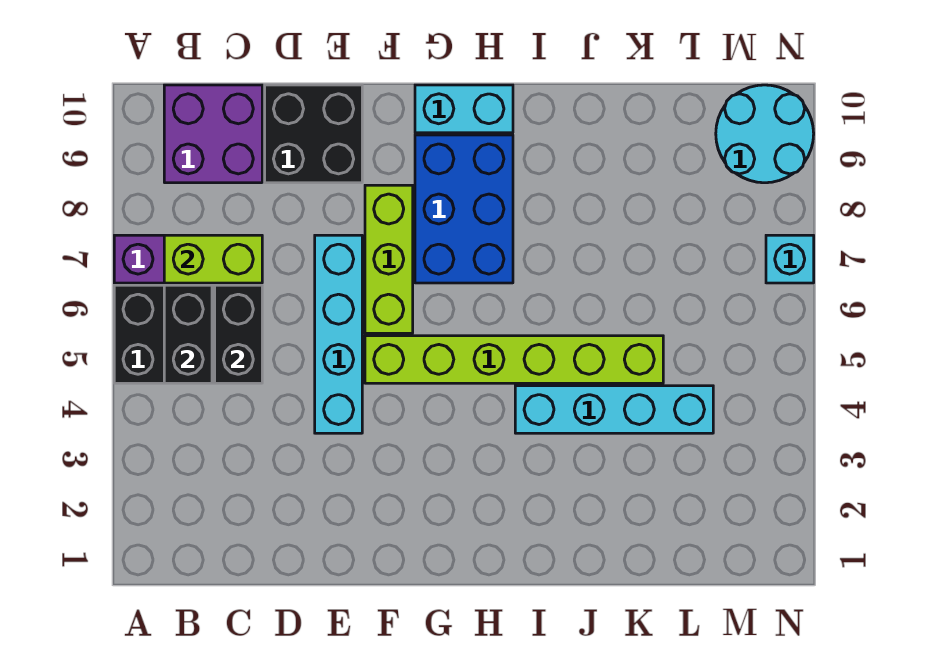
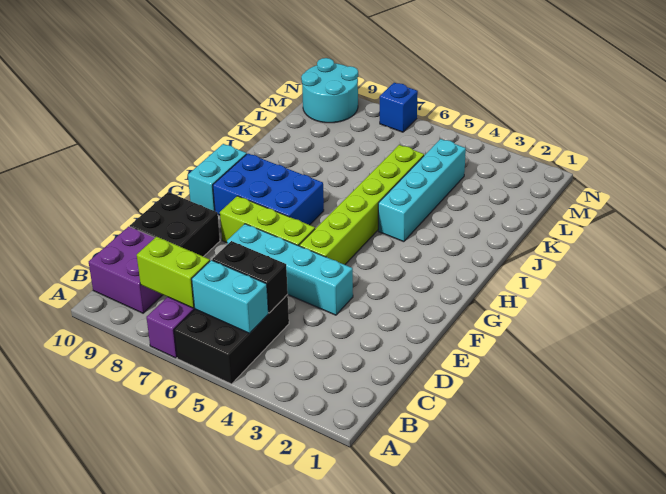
black brick B5:B6 level 2 -> cyan brick B5:B6 level 2
lime brick B7:C7 level 2 -> lime brick B7:B8 level 2
cyan brick N7 level 1 -> blue brick N7 level 1

